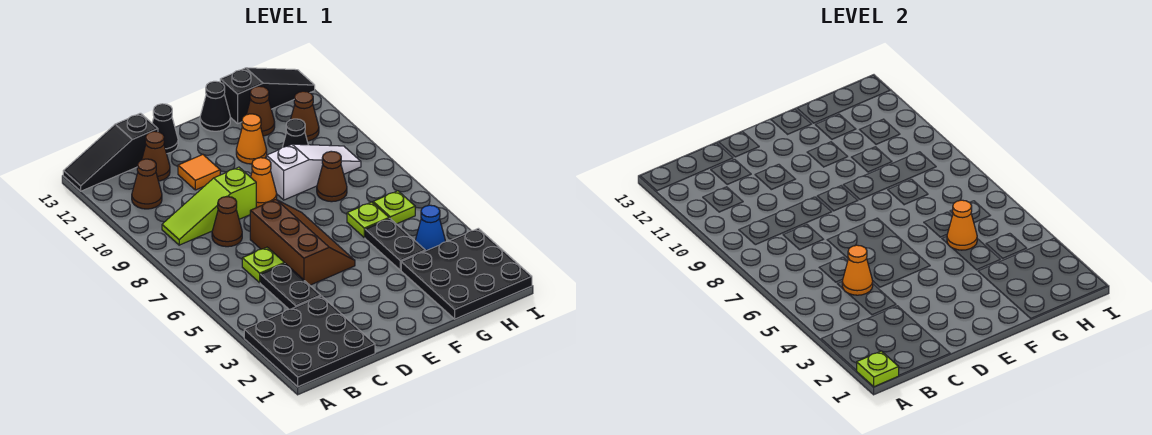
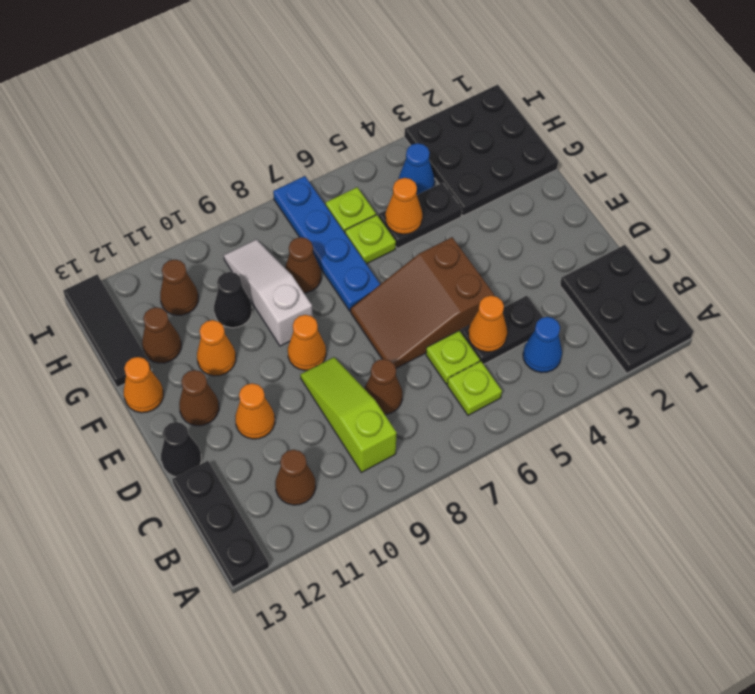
black plate A1:C3 level 1 -> black plate A1:C2 level 1
lime plate A1 level 2 -> lime plate B6 level 1
black slope A13:C13 level 1 top C -> black plate A13:C13 level 1
none -> blue cone B4 level 1
lime slope B9:D9 level 1 top D -> lime slope B9:D9 level 1 top B
brown cone C12 level 1 -> brown cone E12 level 1
brown slope D5:E7 level 1 top D -> brown slope D5:E7 level 1 top 5
orange tile D11 level 1 -> orange cone D11 level 1
none -> blue plate F7:I7 level 1
black cone F13 level 1 -> orange cone F13 level 1
black slope G13:I13 level 1 top G -> black tile G13:I13 level 1

